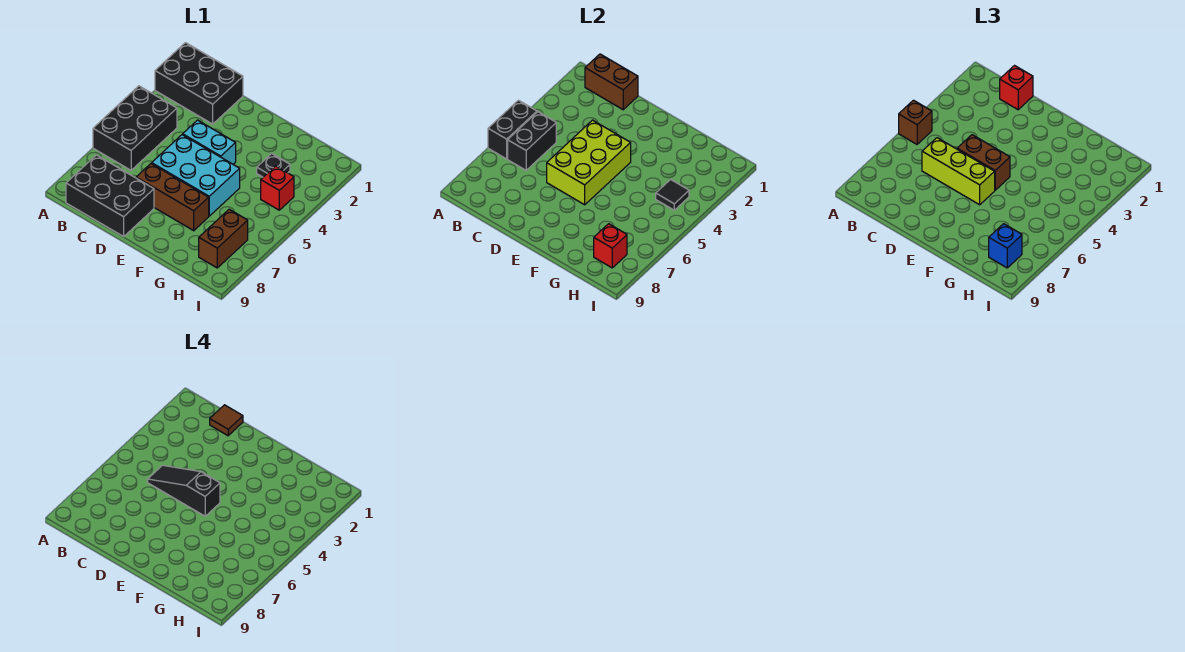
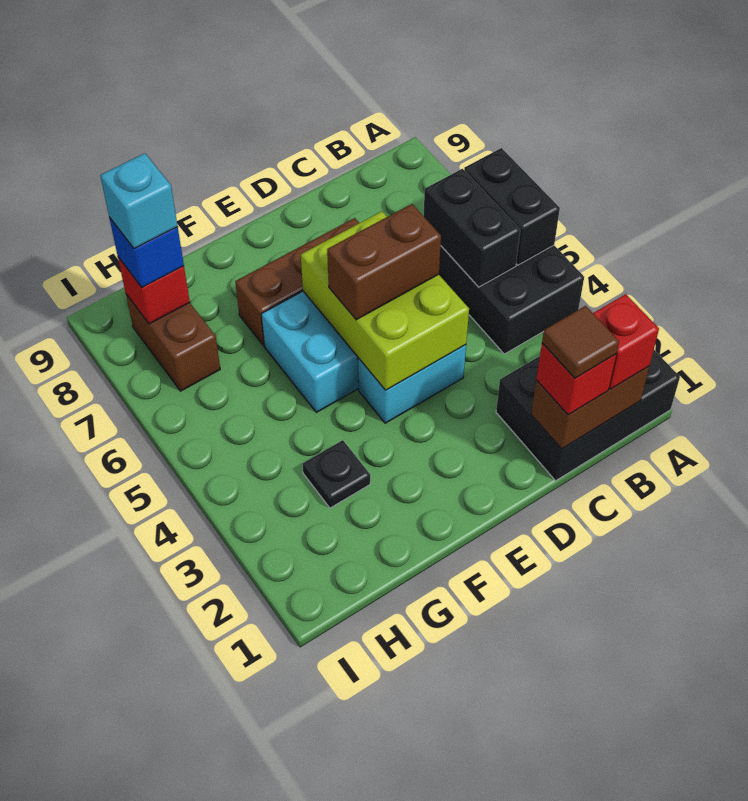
brown brick A5 level 3 -> none
black brick B8:D9 level 1 -> none
black slope C5:E5 level 4 top E -> none
lime brick C6:E6 level 3 -> none
red brick H4 level 1 -> red brick B1 level 3
black tile H4 level 2 -> none
none -> cyan brick H8 level 4

